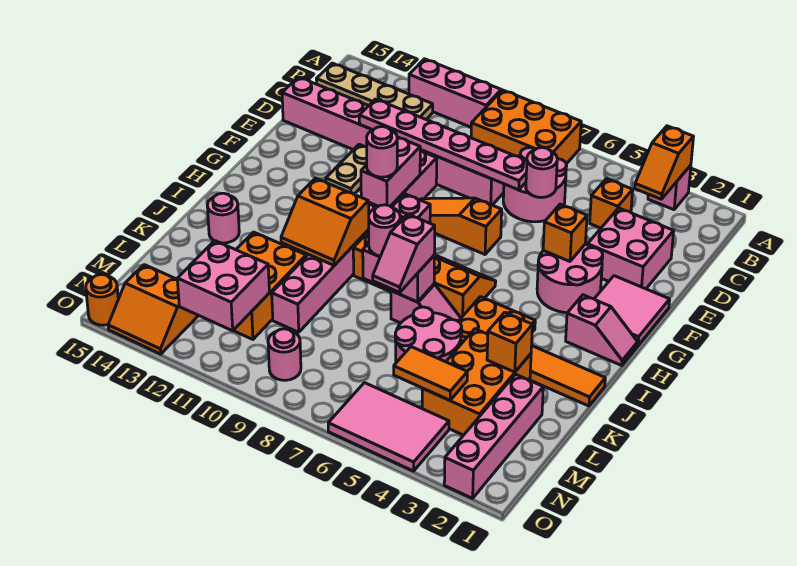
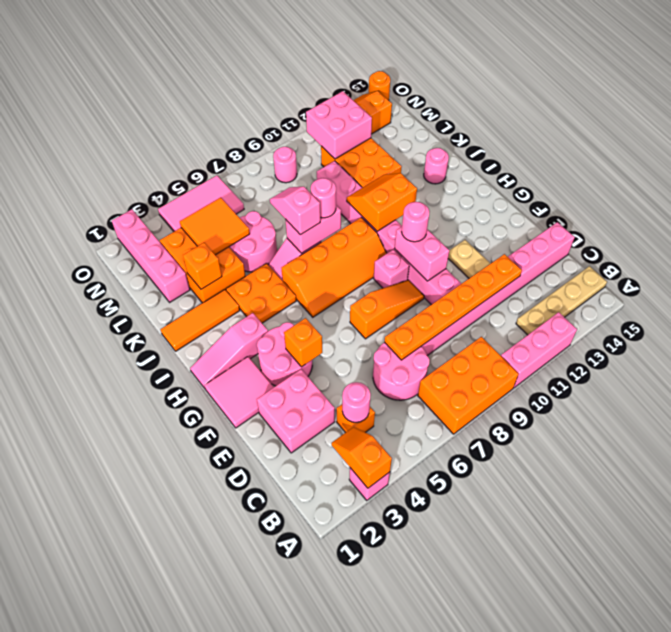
pink round brick D6 level 2 -> pink round brick C4 level 2
pink plate D7:D12 level 2 -> orange plate D7:D12 level 2
pink slope H1:H2 level 1 top 2 -> pink slope H1:H3 level 1 top 3
orange tile M4:M5 level 2 -> orange tile L4:M5 level 2

